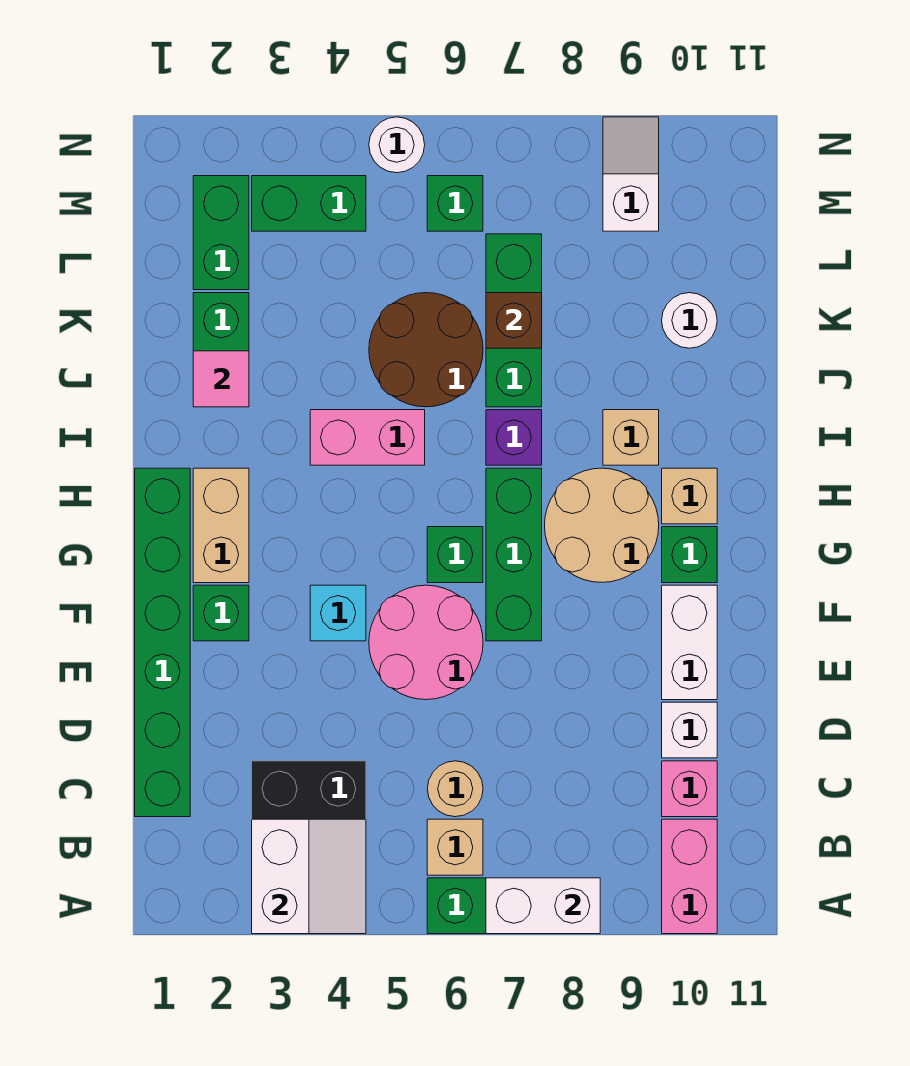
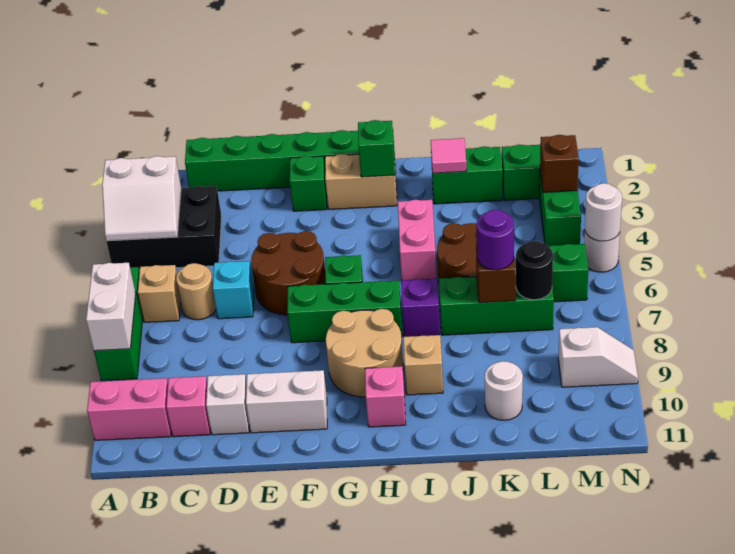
pink round brick E5:F6 level 1 -> brown round brick E5:F6 level 1
cyan brick F4 level 1 -> cyan brick D6 level 1
green brick G10 level 1 -> green brick H2 level 2
tan brick H10 level 1 -> pink brick H10 level 1
none -> purple round brick K7 level 3
none -> black round brick L7 level 2
none -> brown brick M3 level 2
none -> white round brick N5 level 2

